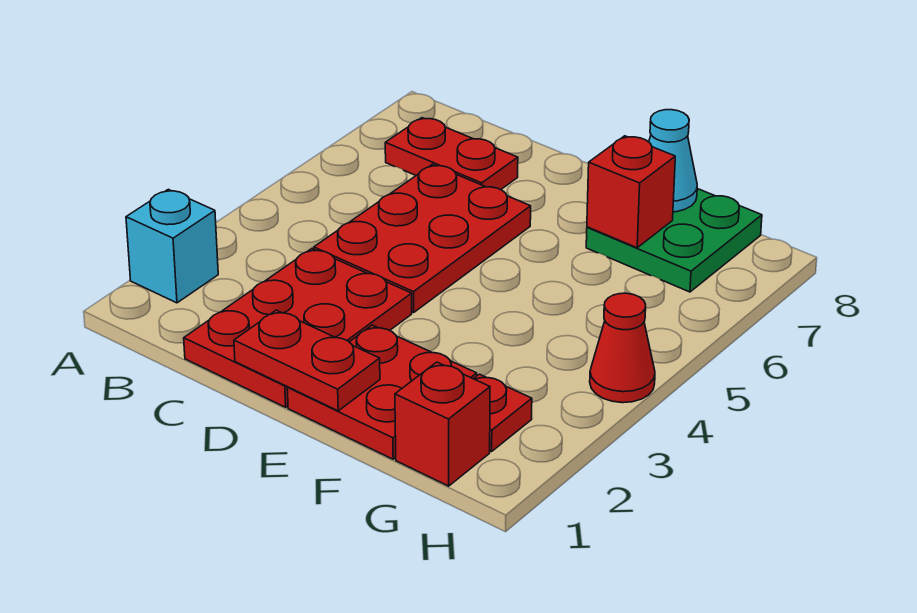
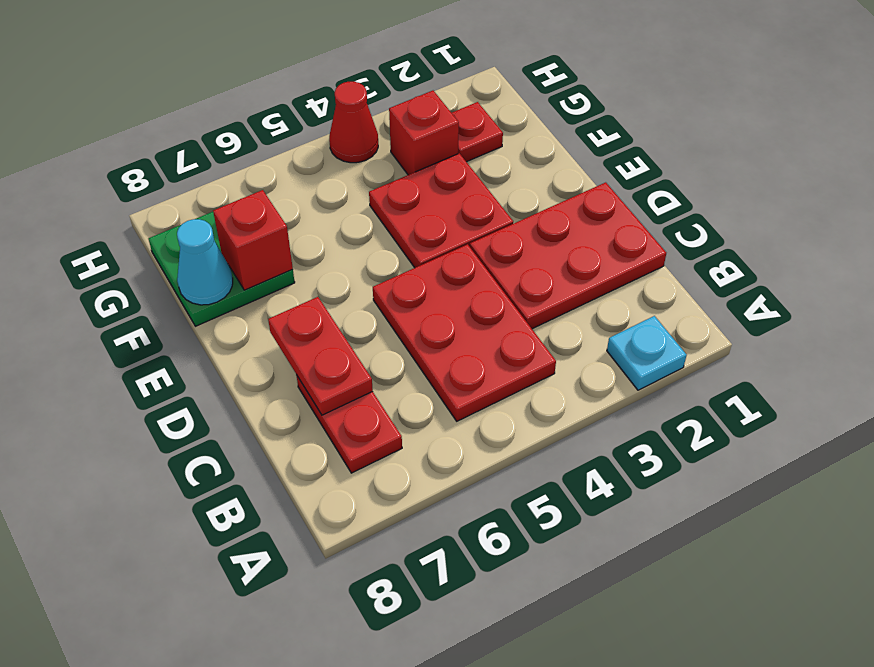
cyan brick A2 level 1 -> cyan plate A2 level 1
red plate C4:D6 level 1 -> red plate B4:D5 level 1
red plate D1:E1 level 2 -> red plate C7:D7 level 2
red plate E1:F2 level 1 -> red plate E3:F4 level 1
red brick G1 level 1 -> red brick G3 level 1

